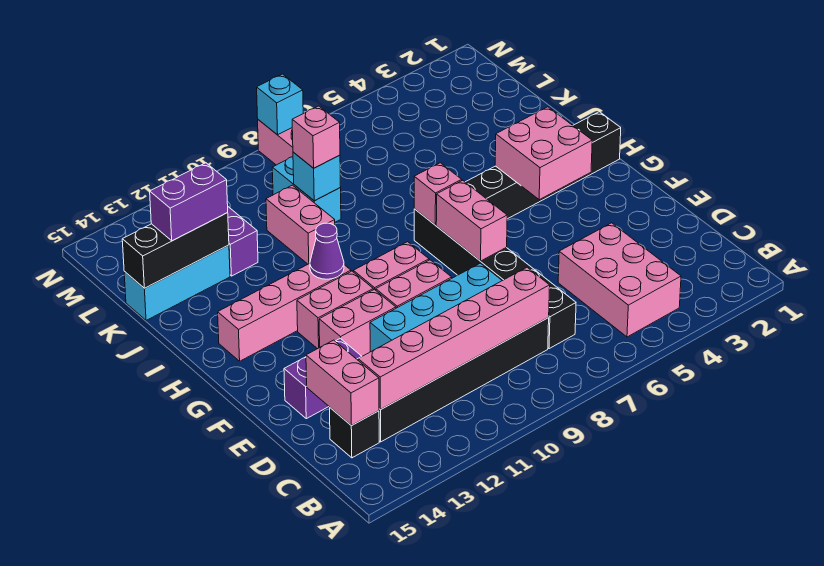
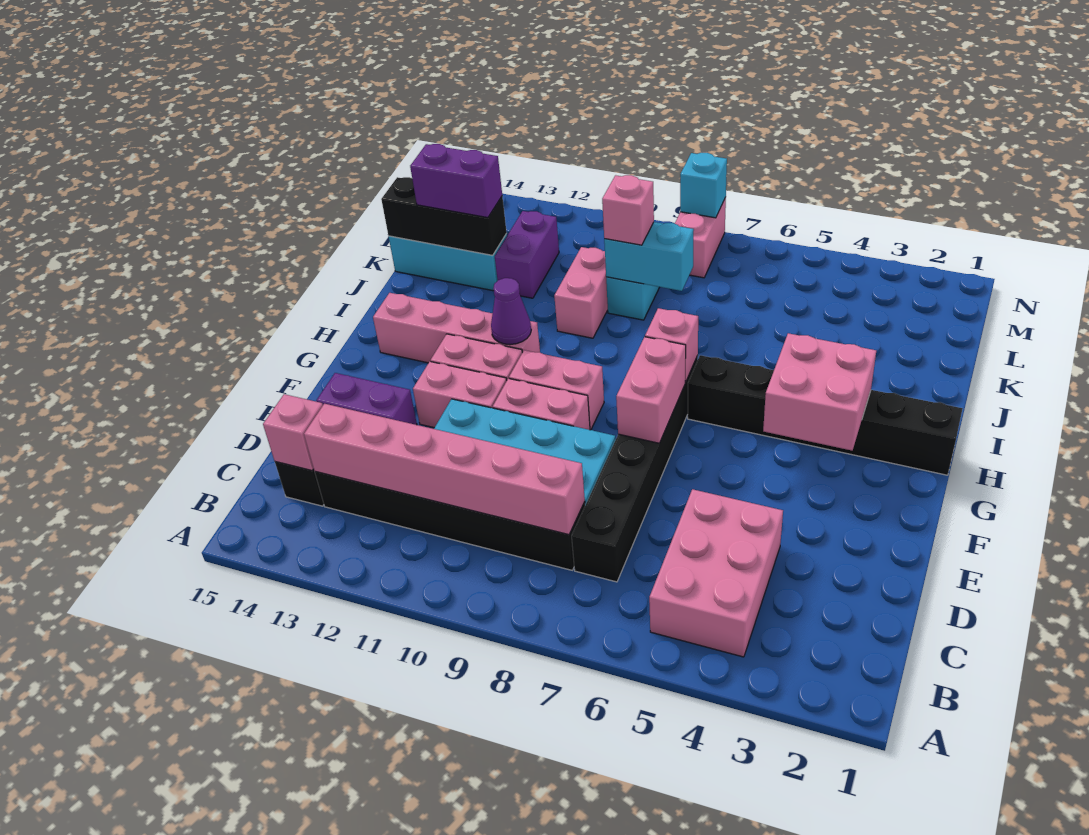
pink brick C14:D14 level 2 -> pink brick C14 level 2
cyan brick K9 level 2 -> cyan brick K8:K9 level 2

